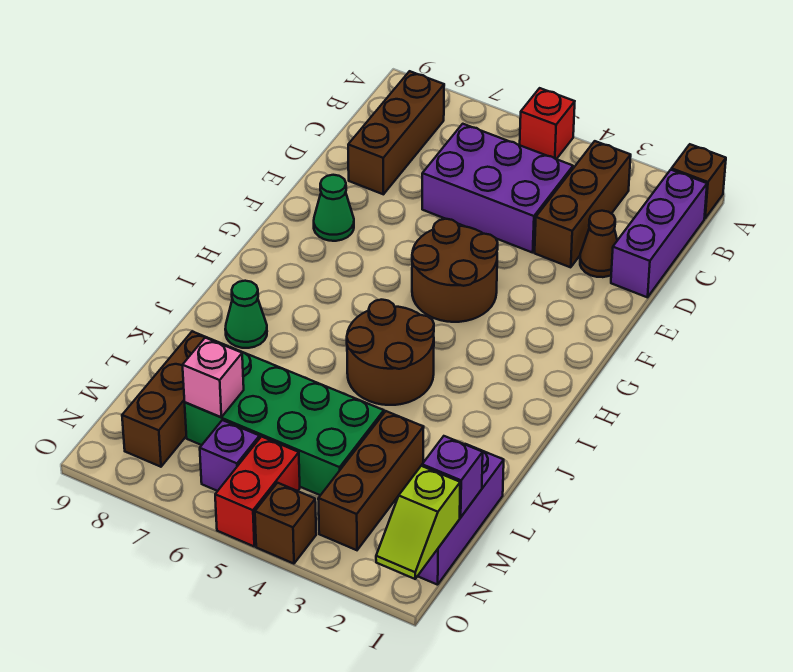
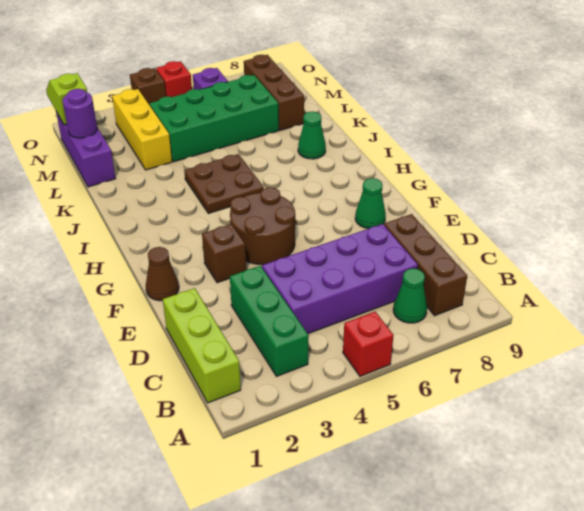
brown brick A1 level 1 -> brown brick F3 level 1
purple brick B1:D1 level 1 -> lime brick B1:D1 level 1
brown brick B3:D3 level 1 -> green brick B3:D3 level 1
none -> green cone B7 level 1
purple brick C4:D6 level 1 -> purple brick C4:D7 level 1
brown cone D2 level 1 -> brown cone F1 level 1
brown round brick I4:J5 level 1 -> brown plate I4:J5 level 1
brown brick L3:N3 level 1 -> yellow brick L3:N3 level 1
purple brick M1 level 2 -> purple round brick M1 level 2
pink brick M7 level 2 -> none
red brick N5:O5 level 1 -> red brick O5 level 1

